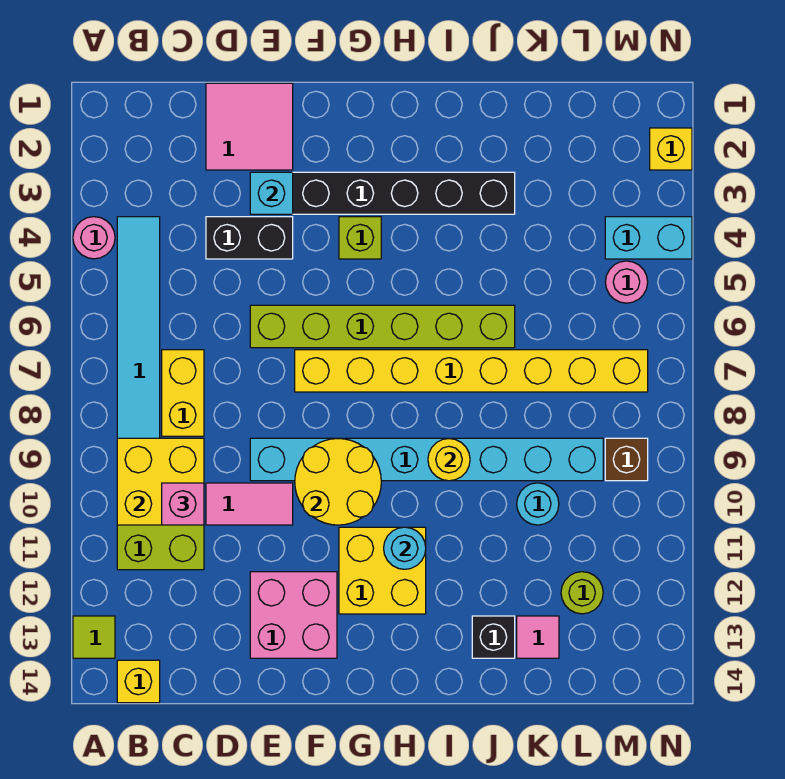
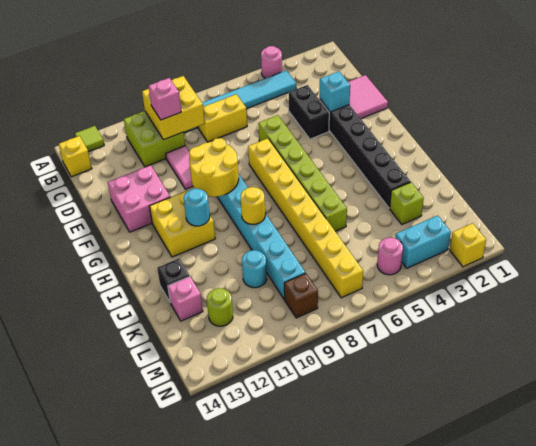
lime brick G4 level 1 -> lime brick K3 level 1
pink tile K13 level 1 -> pink brick K13 level 1
cyan brick M4:N4 level 1 -> cyan brick M3:M4 level 1

